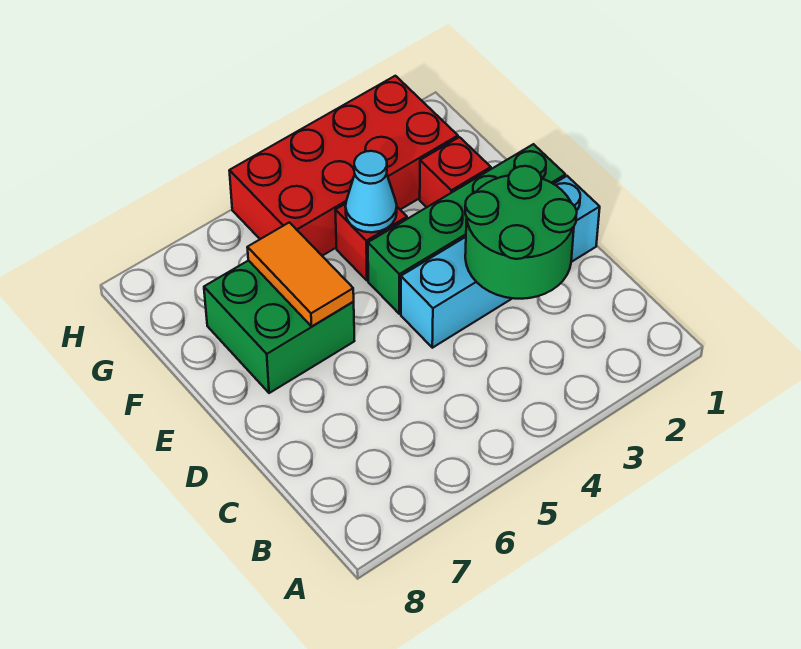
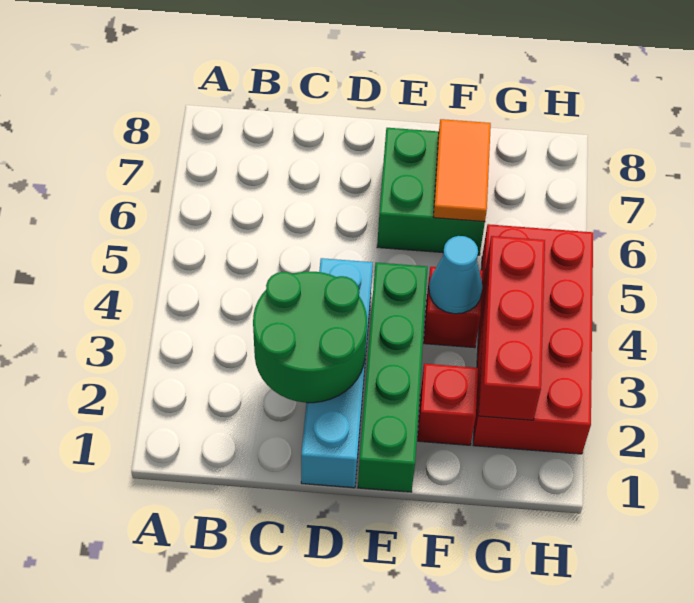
orange tile E6:F6 level 2 -> orange tile F6:F7 level 2
none -> red brick G2:G4 level 2

